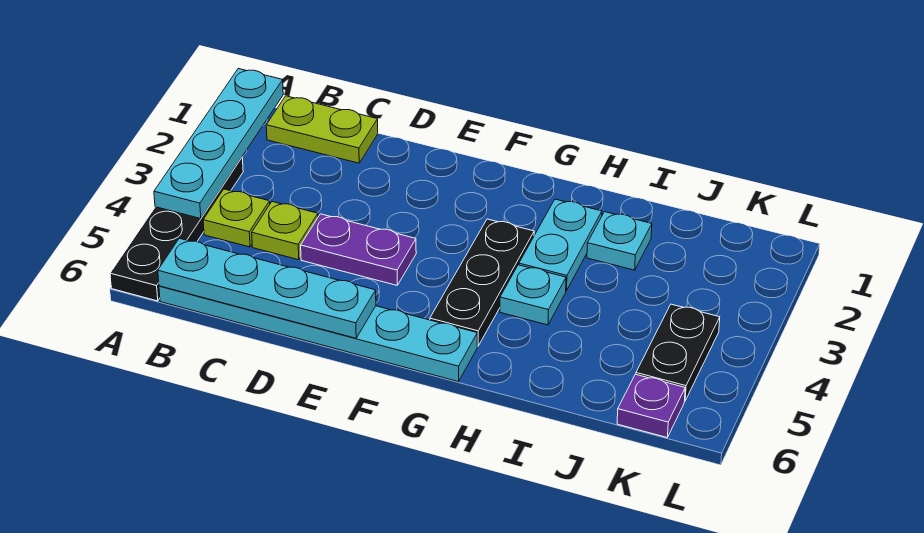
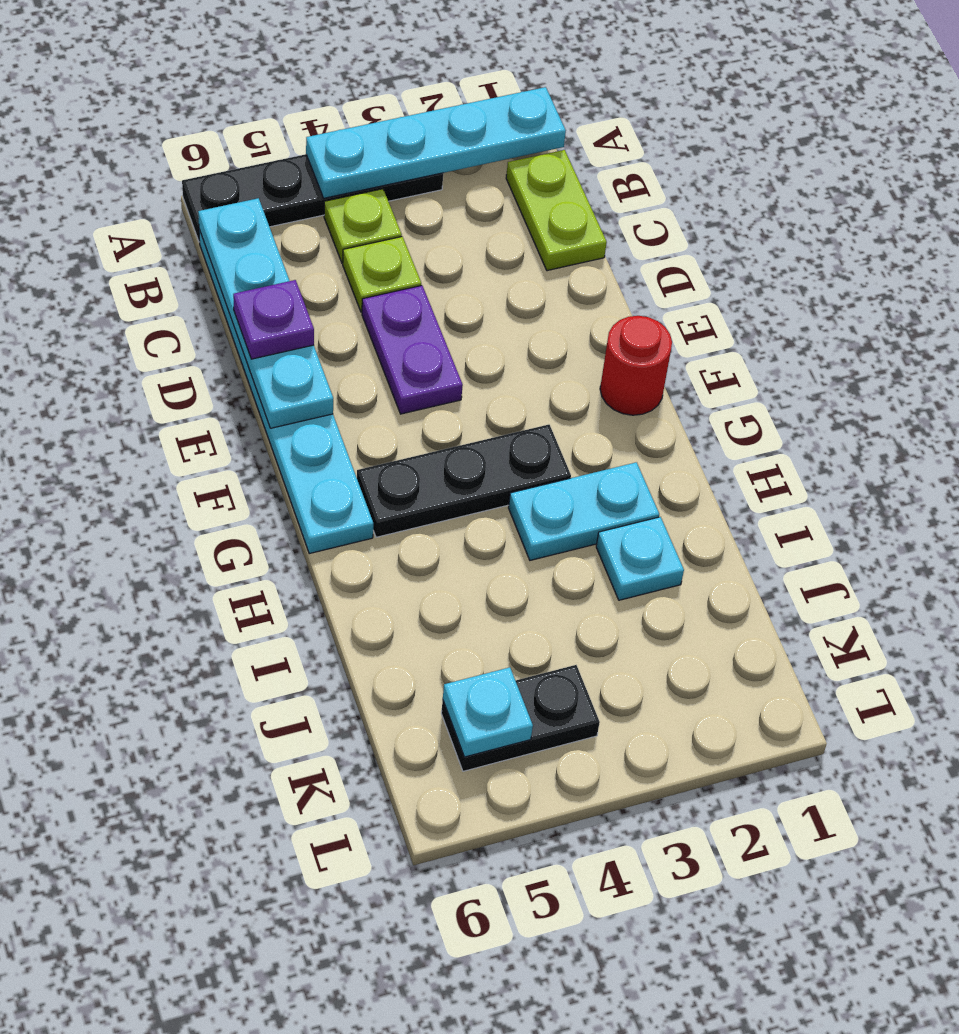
none -> red round brick F1 level 1
cyan plate H4 level 1 -> cyan plate K5 level 2
purple plate K6 level 1 -> purple plate D6 level 3

